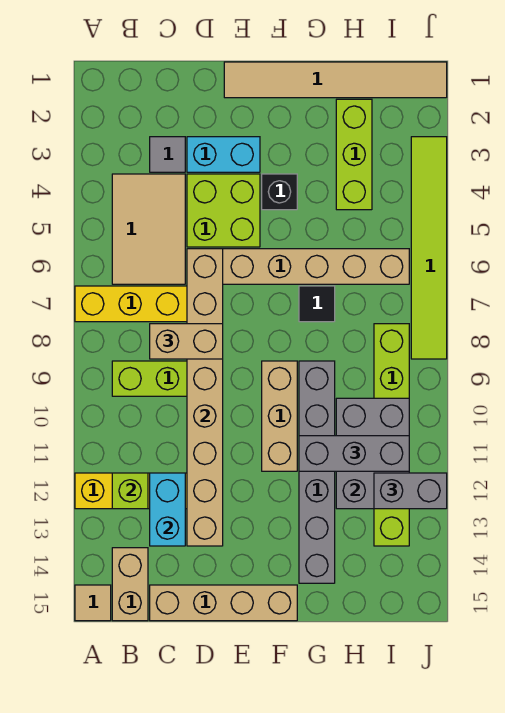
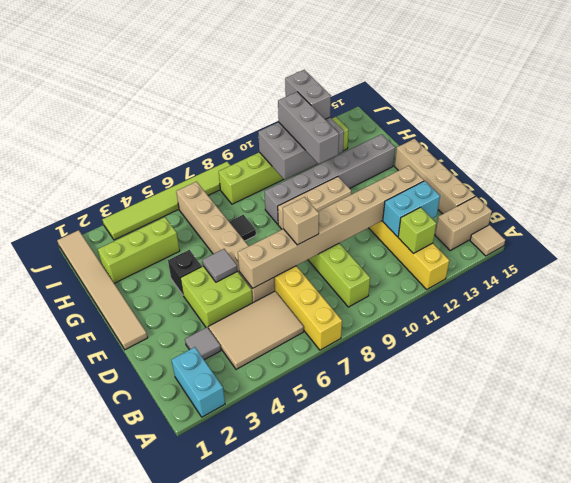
tan brick C8:D8 level 3 -> tan brick D8 level 3
cyan brick D3:E3 level 1 -> cyan brick A2:B2 level 1
none -> grey tile E5 level 2

